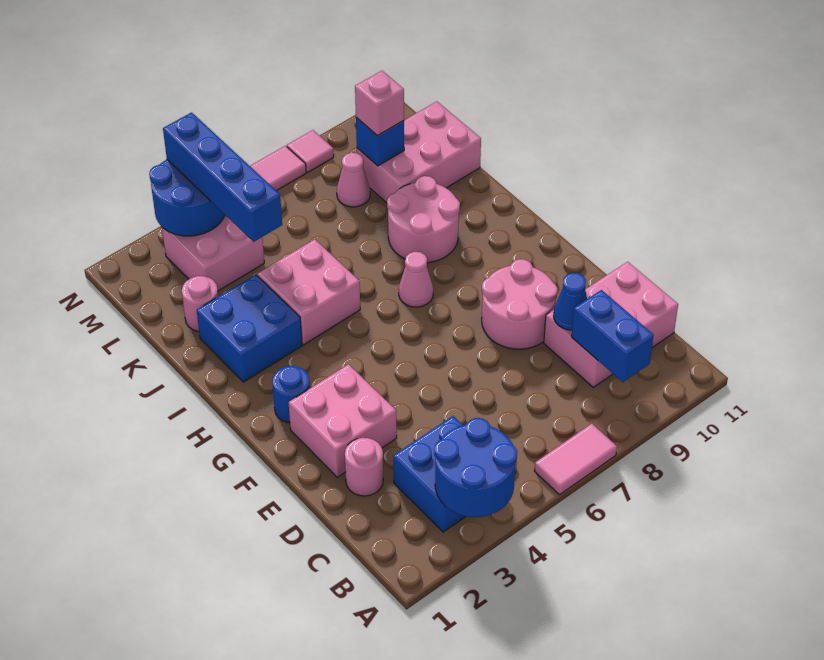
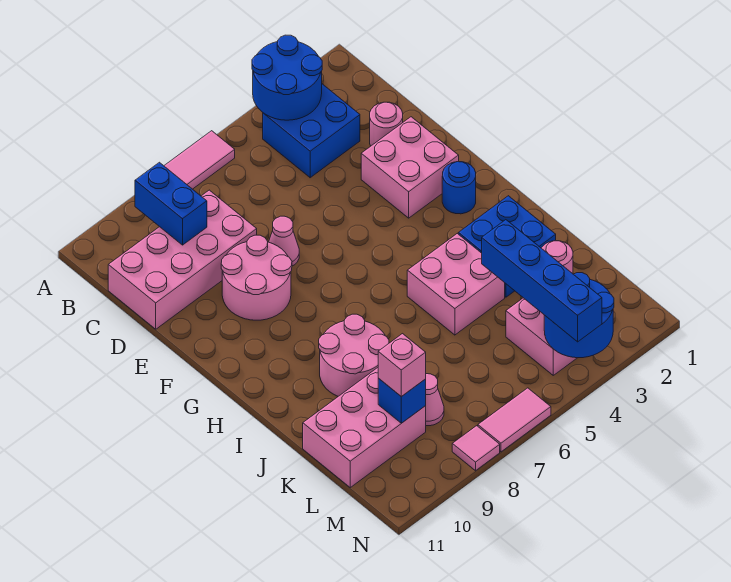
pink brick C9:D11 level 1 -> pink brick C8:D11 level 1
blue cone D9 level 2 -> none
pink cone H7 level 1 -> pink cone E7 level 1

